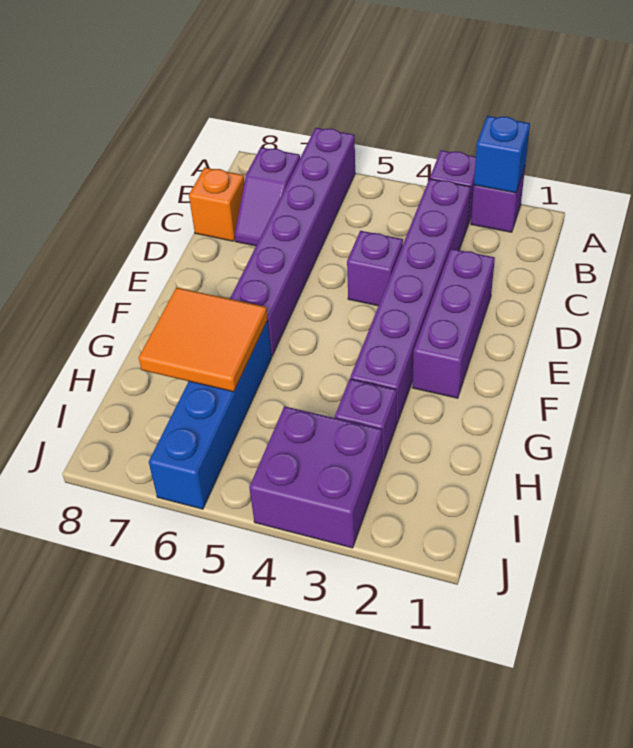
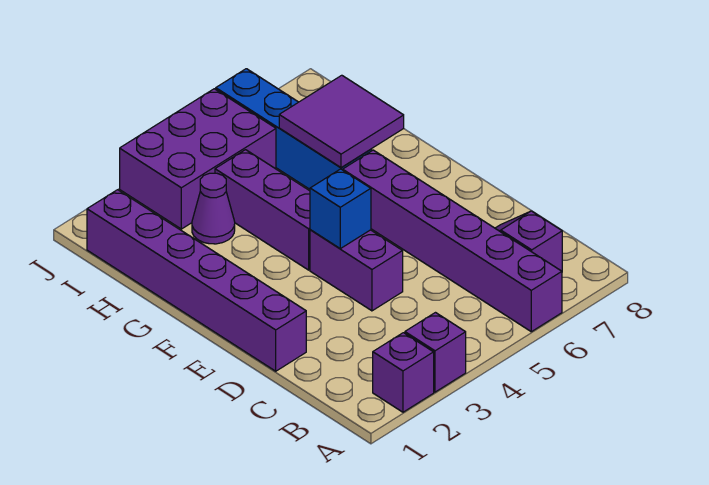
blue brick A2 level 2 -> blue brick E4 level 2
purple brick B3:G3 level 1 -> purple brick D1:I1 level 1
orange brick C8 level 1 -> none
purple brick D2:F2 level 1 -> purple brick F4:H4 level 1
purple brick D4 level 1 -> purple brick D4:E4 level 1
orange tile G6:H7 level 2 -> purple tile G6:H7 level 2
purple brick H3 level 1 -> purple cone H3 level 1
purple brick I3:J4 level 1 -> purple brick I3:J5 level 1

